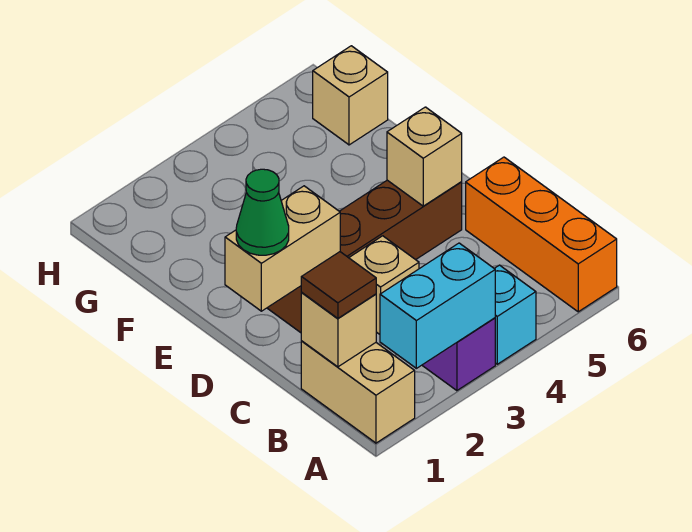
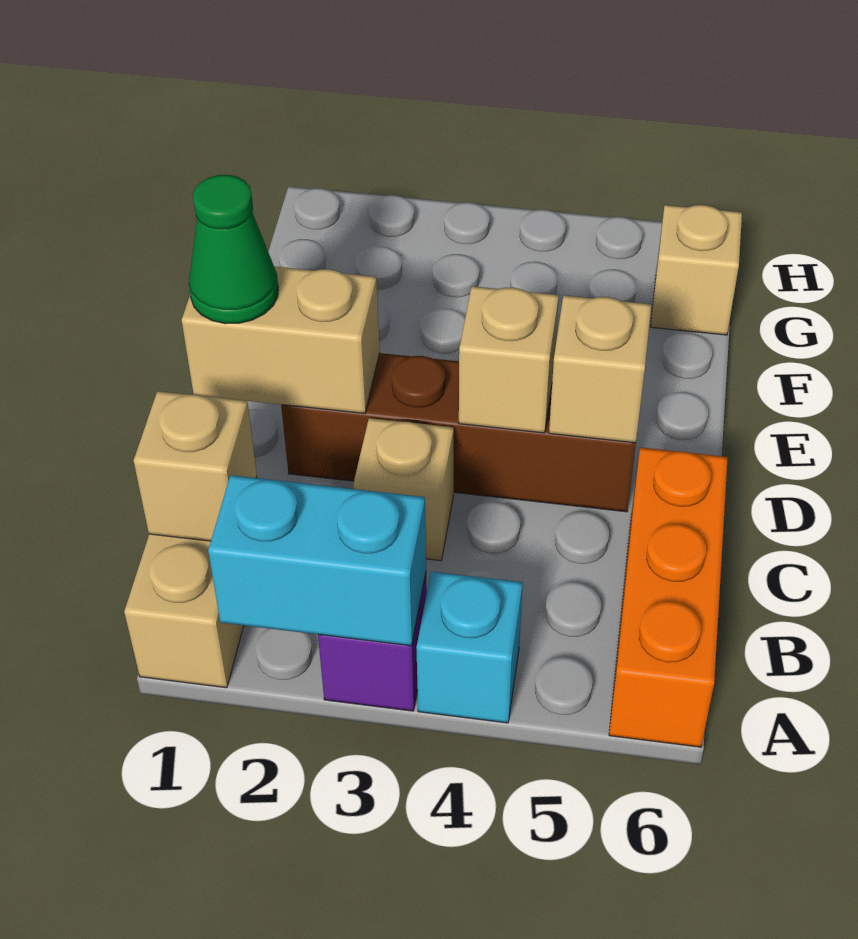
brown tile B1 level 3 -> none
none -> tan brick D4 level 2

